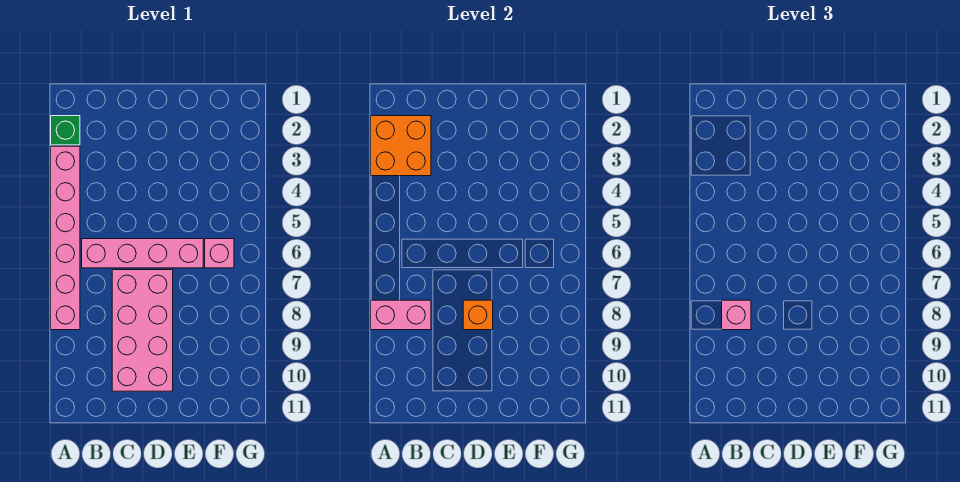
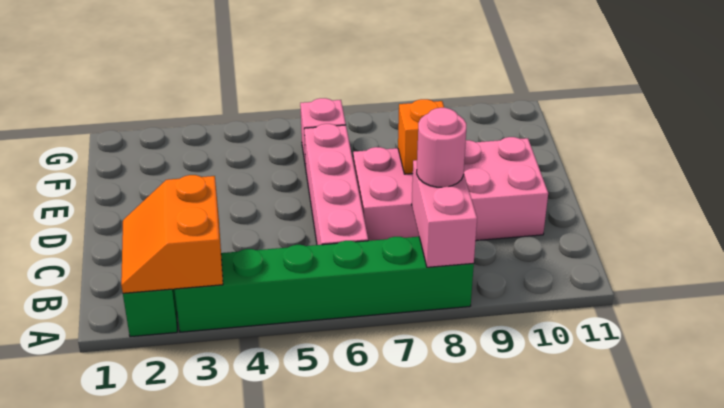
orange brick A2:B3 level 2 -> orange slope A2:B3 level 2 top 3
pink brick A3:A8 level 1 -> green brick A3:A8 level 1
pink brick B8 level 3 -> pink round brick B8 level 3

